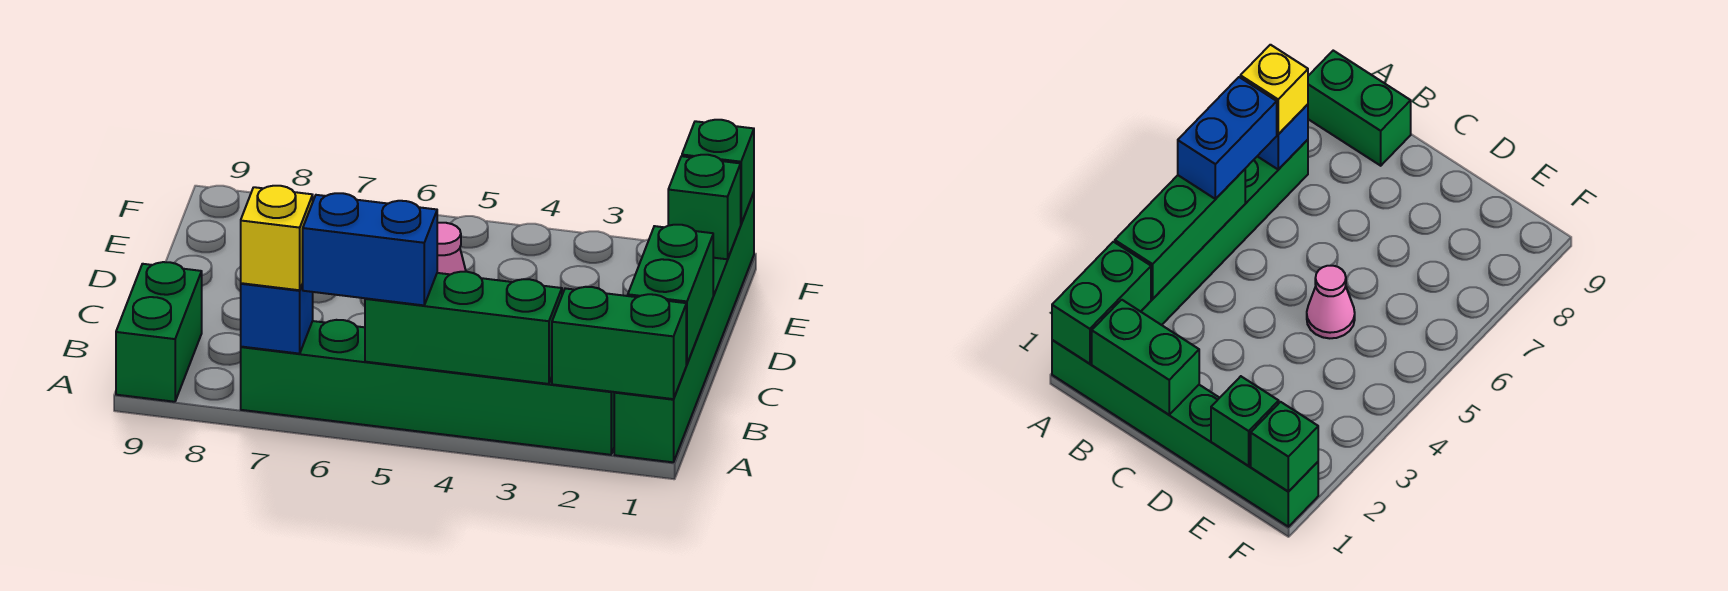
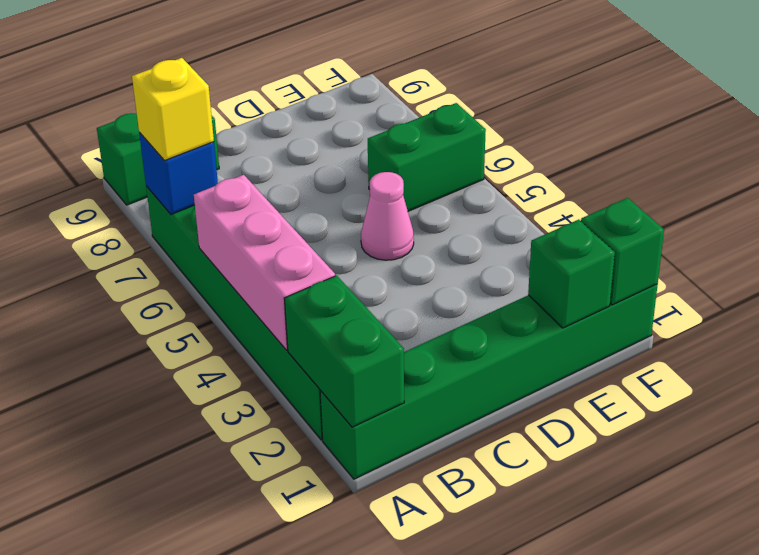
green brick A3:A5 level 2 -> pink brick A3:A5 level 2
blue brick A5:A6 level 3 -> none
green brick B1:C1 level 2 -> green brick E6:F6 level 1

